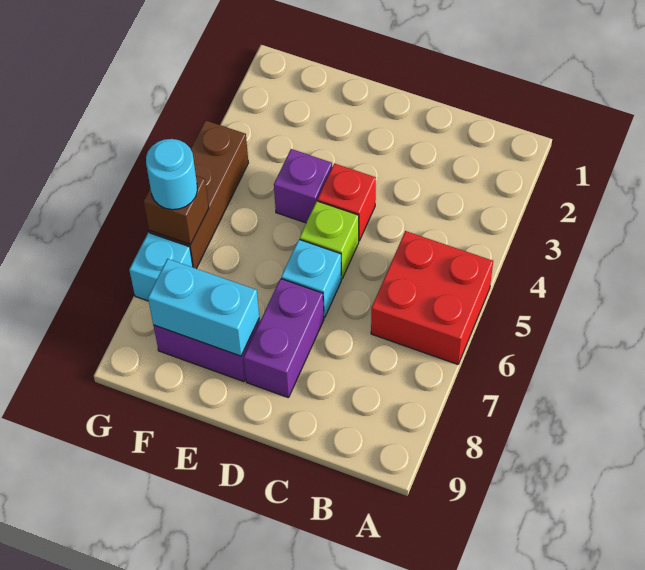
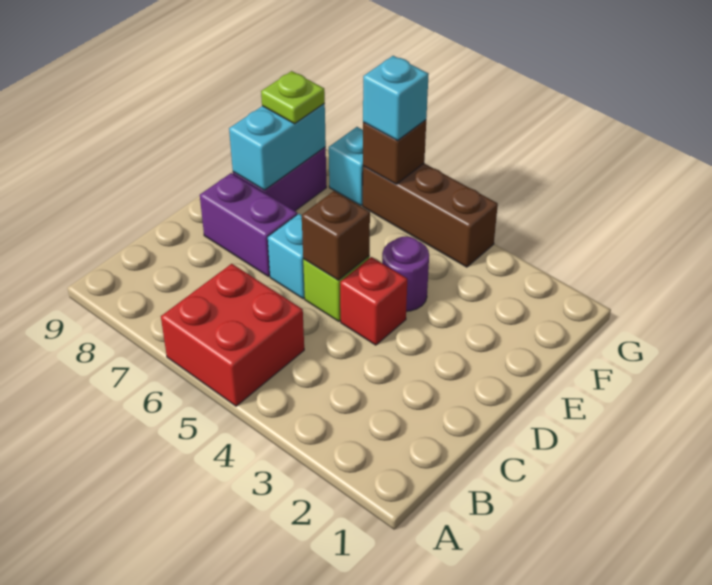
none -> brown brick D5 level 2
purple brick E4 level 1 -> purple round brick E4 level 1
none -> lime plate F8 level 3
cyan round brick G6 level 3 -> cyan brick G6 level 3

